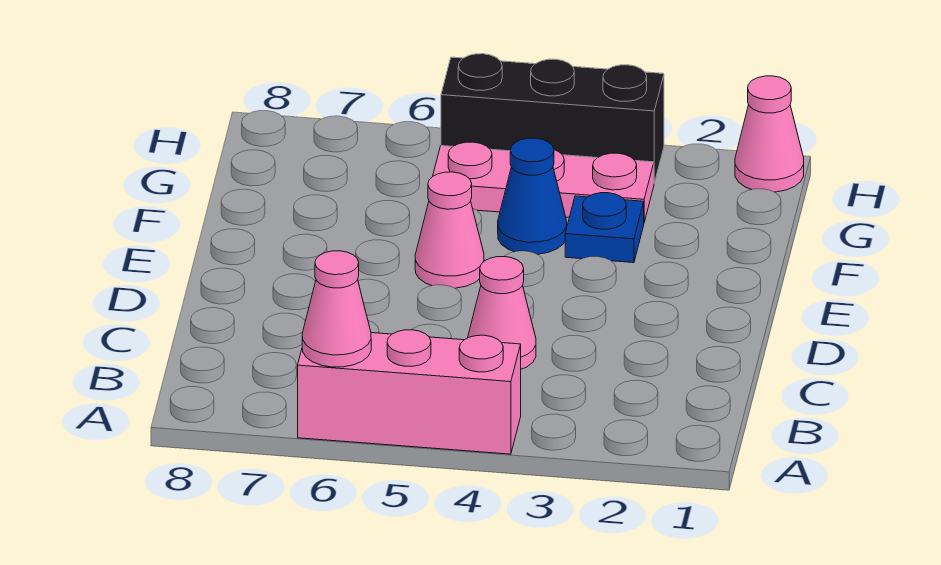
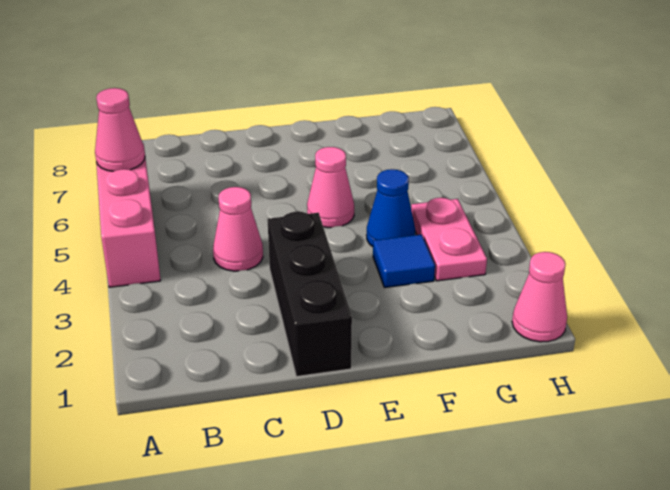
blue plate F3 level 1 -> blue tile F3 level 1
pink plate G3:G5 level 1 -> pink plate G3:G4 level 1
black brick H3:H5 level 1 -> black brick D1:D3 level 1

